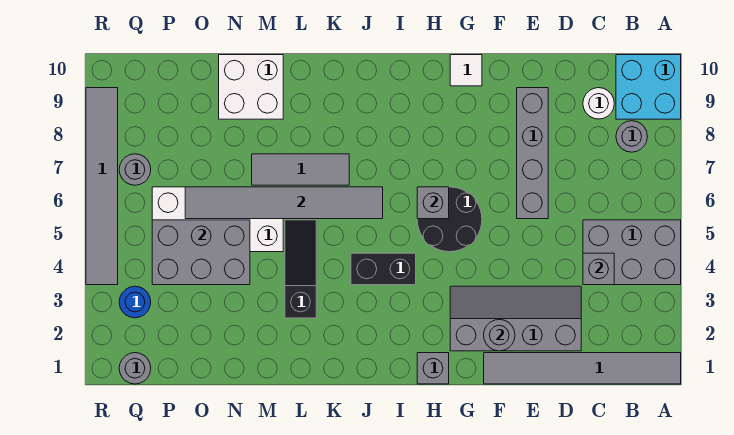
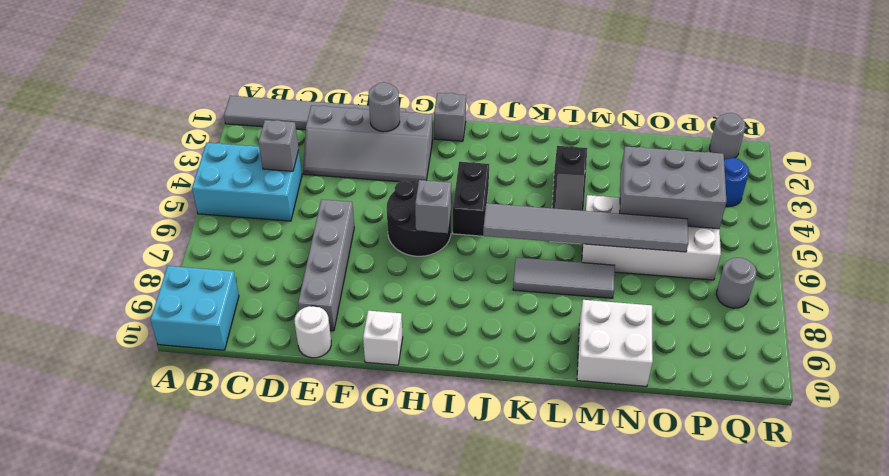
grey brick A4:C5 level 1 -> cyan brick A4:C5 level 1
grey round brick B8 level 1 -> none
white round brick C9 level 1 -> white round brick E10 level 1
white tile G10 level 1 -> white brick G10 level 1
black brick I4:J4 level 1 -> black brick I4:I5 level 1
grey tile R4:R9 level 1 -> none

